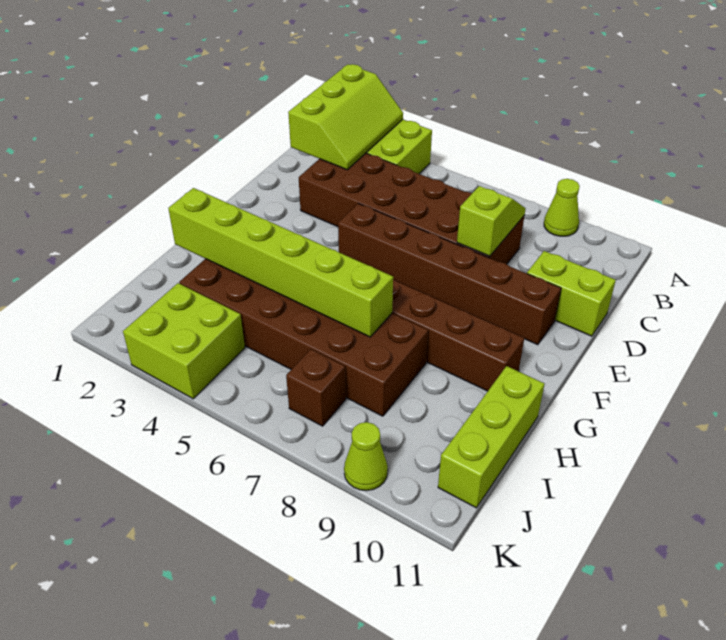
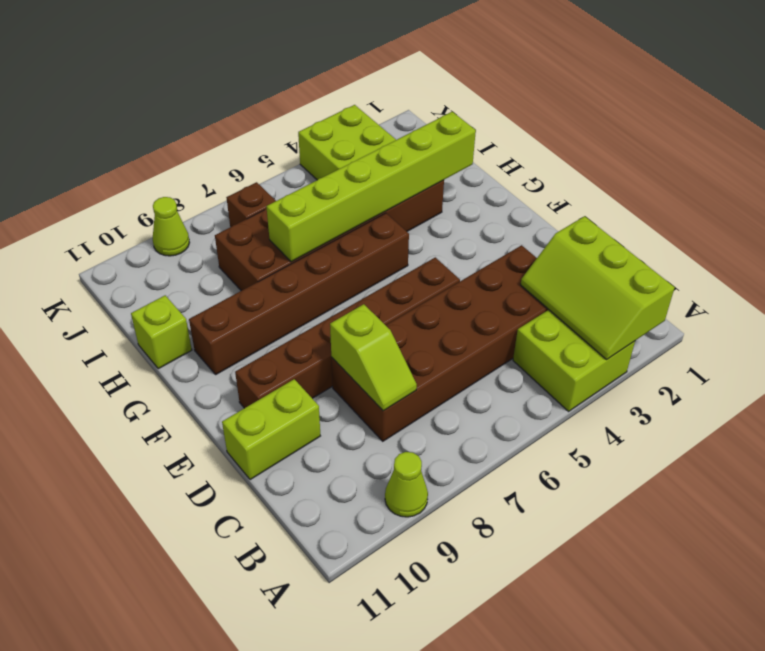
lime brick H11:J11 level 1 -> lime brick H11 level 1

